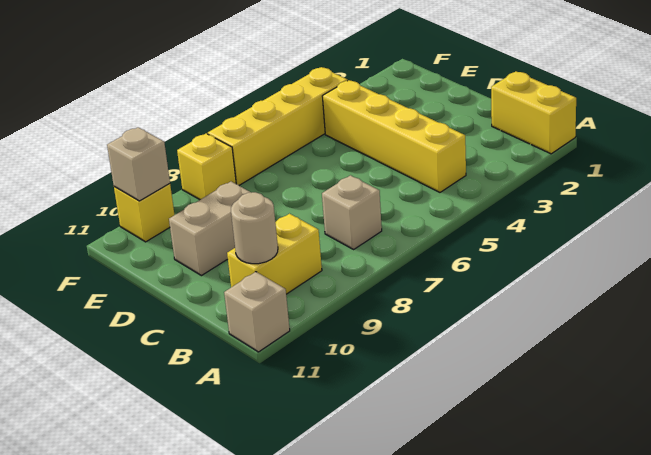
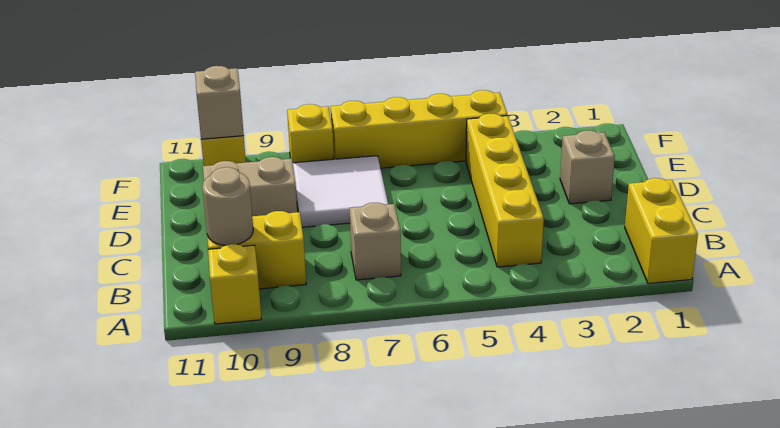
none -> yellow brick A10 level 1
tan brick A11 level 1 -> tan brick D2 level 1
none -> white tile D7:E8 level 1

